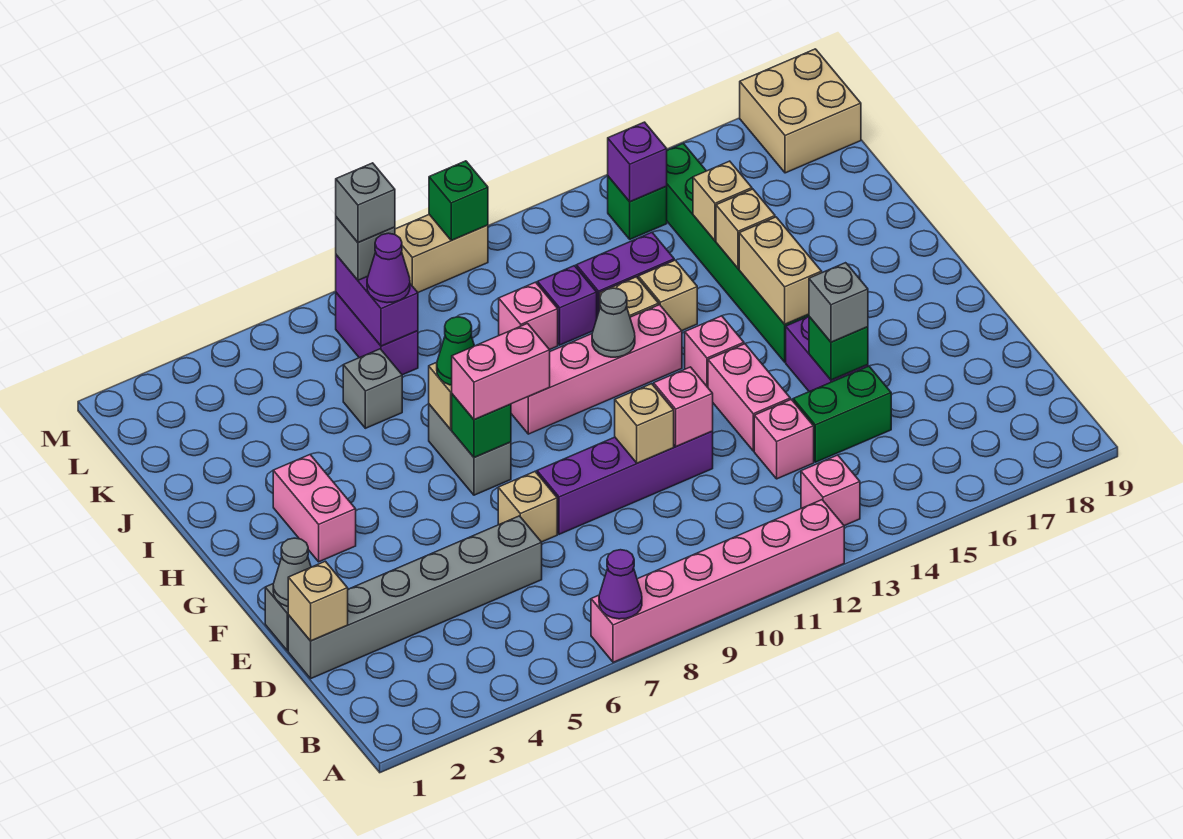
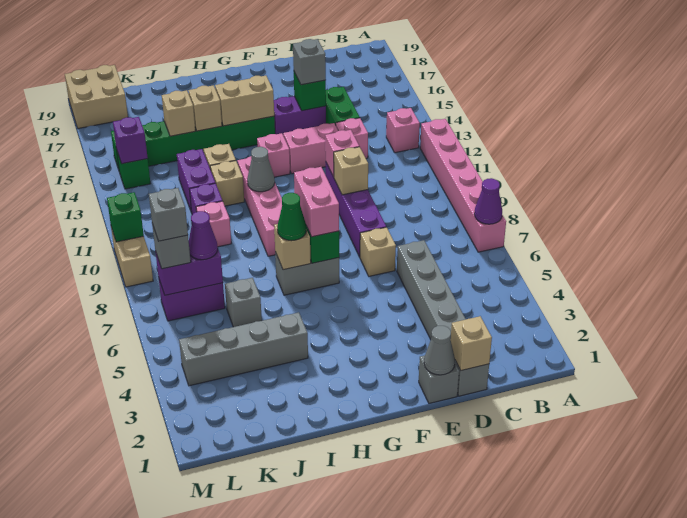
pink brick G3:H3 level 1 -> none
none -> grey brick I4:L4 level 1

